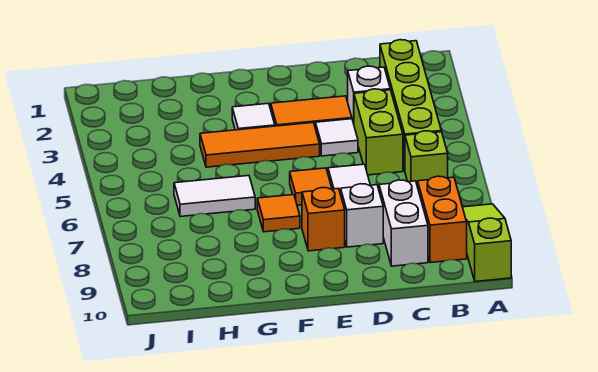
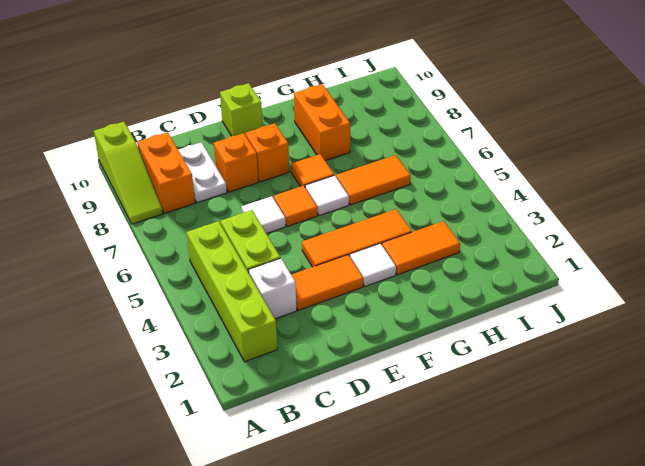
lime brick B6 level 1 -> lime brick E10 level 1
white brick C8:C9 level 1 -> white plate C8:C9 level 1
white tile D4 level 1 -> white tile F6 level 1
white brick D8 level 1 -> orange brick D8 level 1
none -> orange tile G3:H3 level 1
white tile G6:H6 level 1 -> orange tile G6:H6 level 1
none -> orange brick G8:G9 level 1

